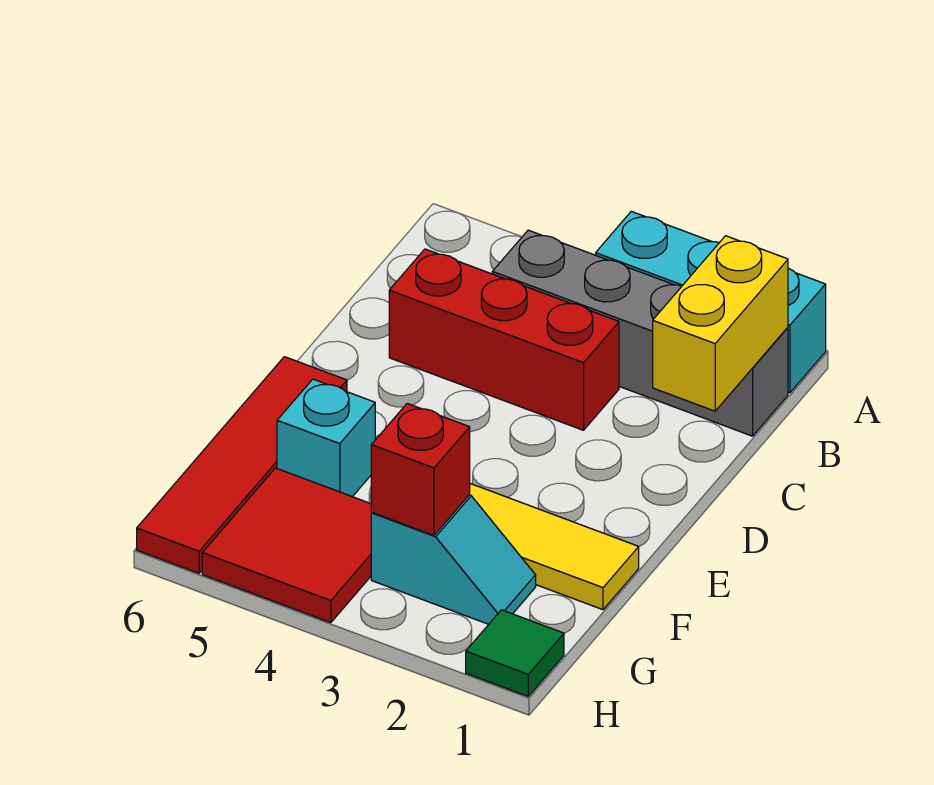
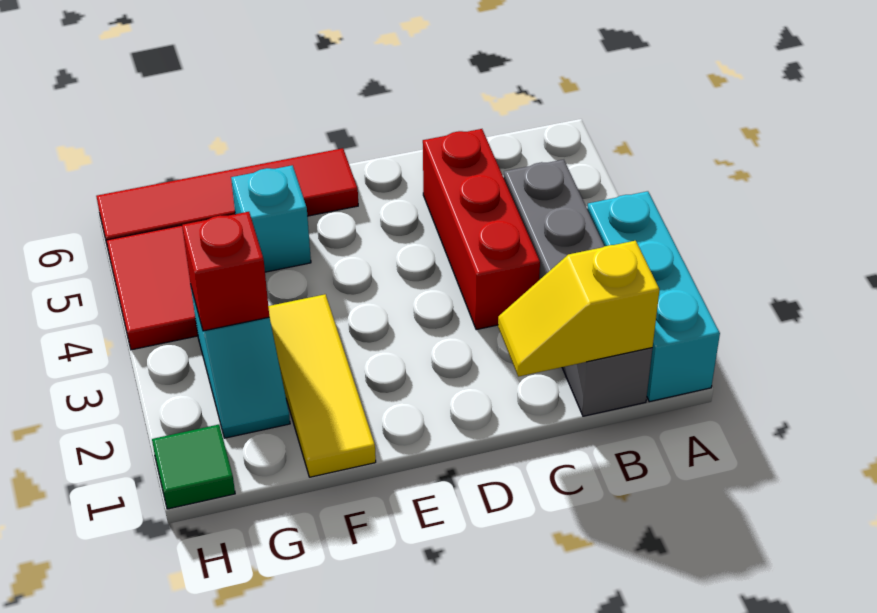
yellow brick B1:C1 level 2 -> yellow slope B1:C1 level 2 top B

